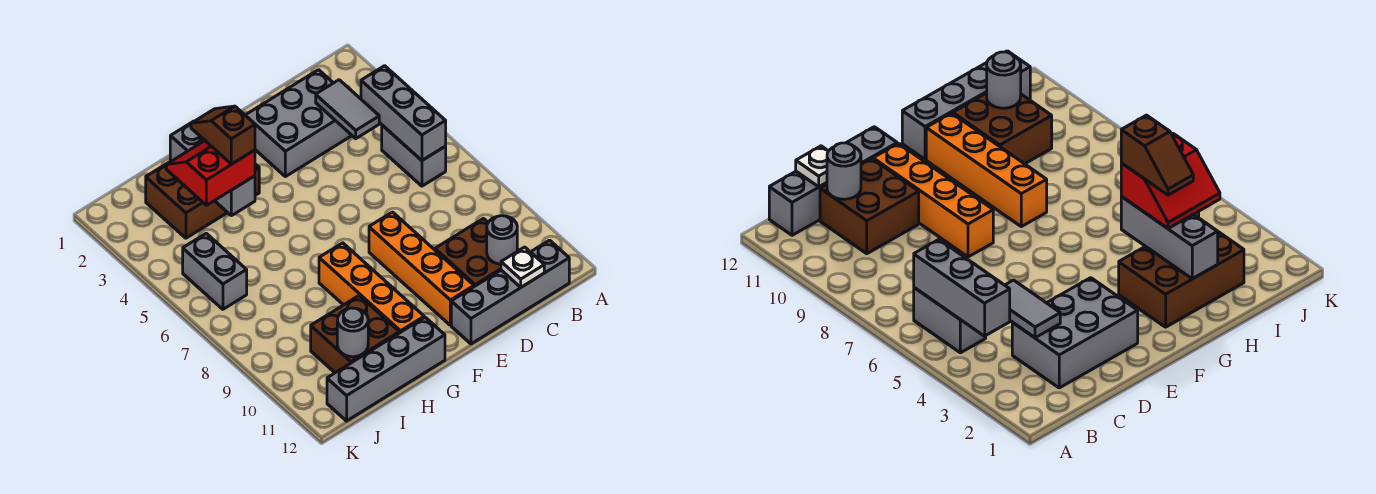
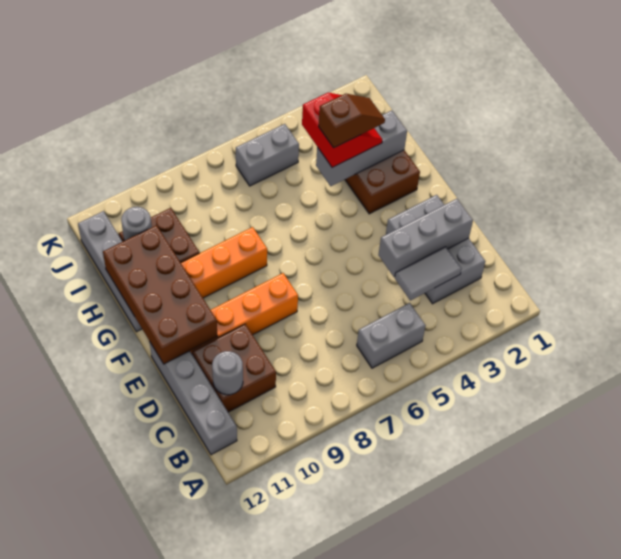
grey brick B4:B6 level 2 -> grey brick D2:D4 level 2
white plate C12 level 2 -> none
none -> brown brick E11:H12 level 2

